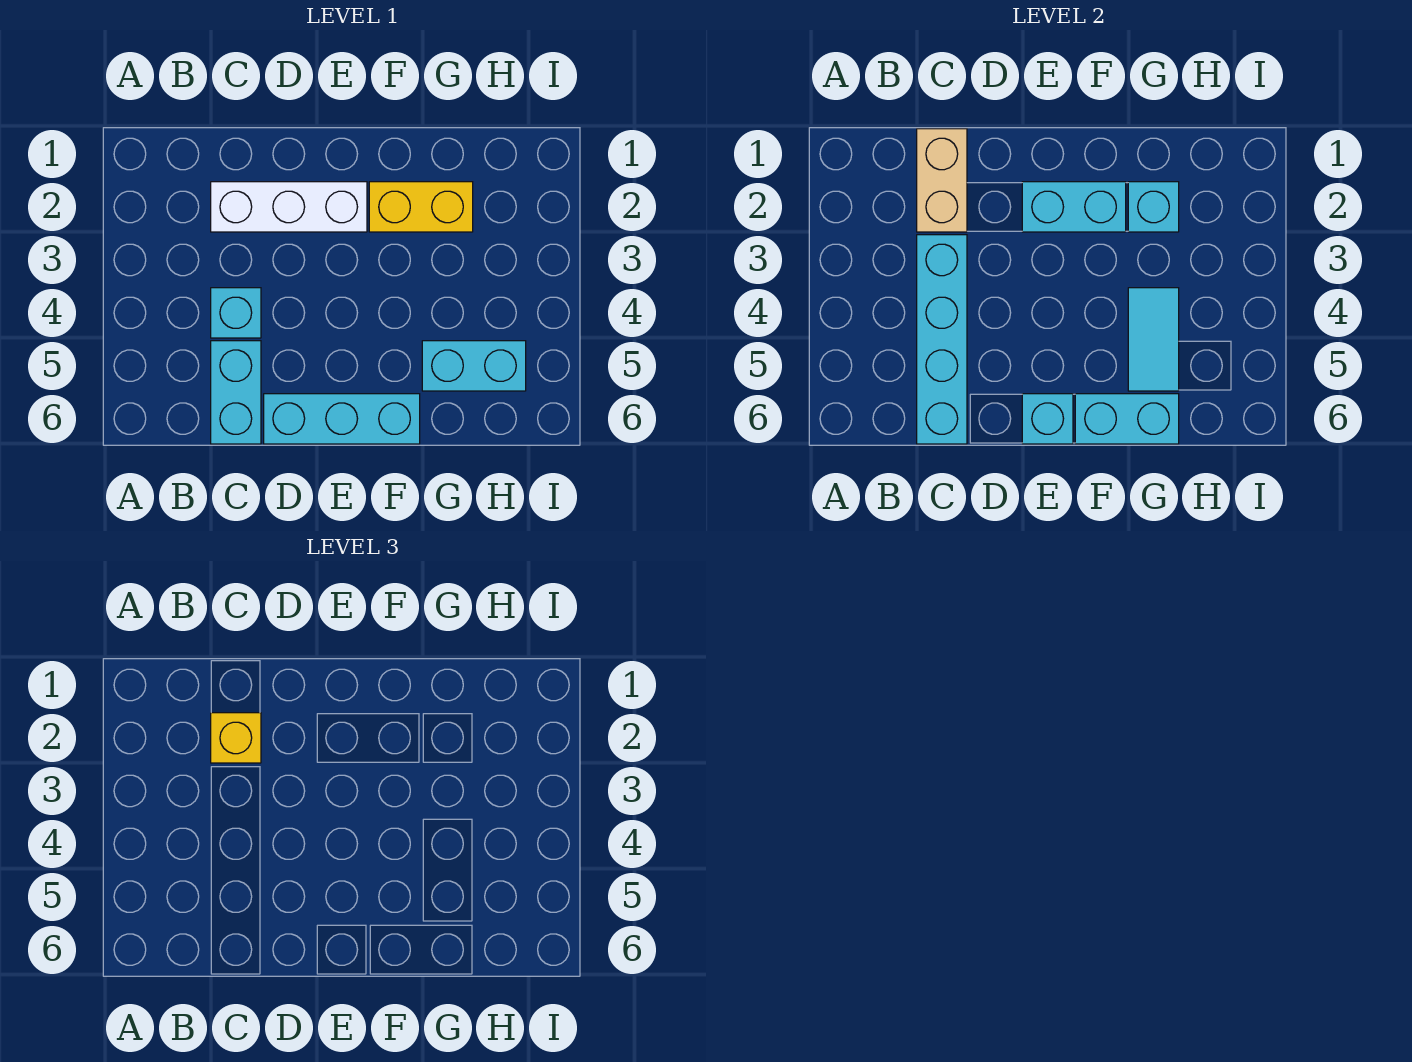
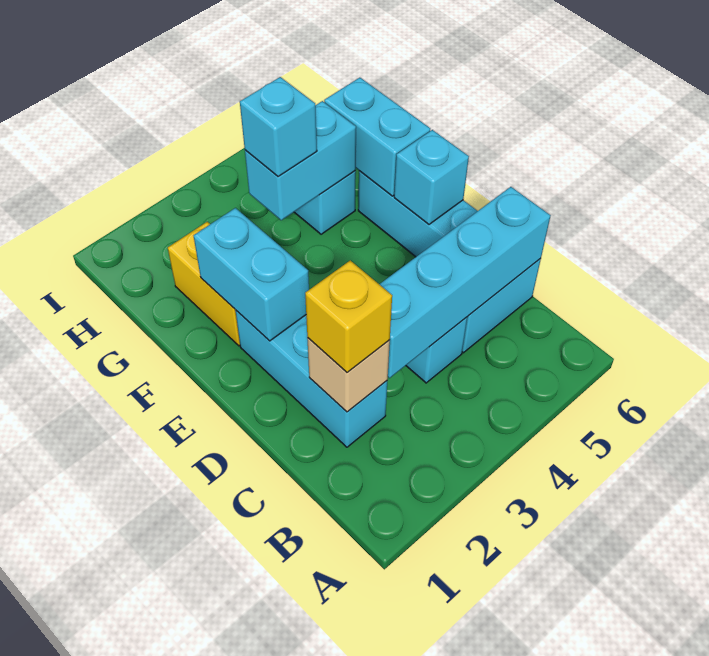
tan brick C1:C2 level 2 -> tan brick C2 level 2
white brick C2:E2 level 1 -> cyan brick C2:E2 level 1
cyan brick G2 level 2 -> cyan brick G4 level 3
cyan tile G4:G5 level 2 -> cyan brick G4:G5 level 2

